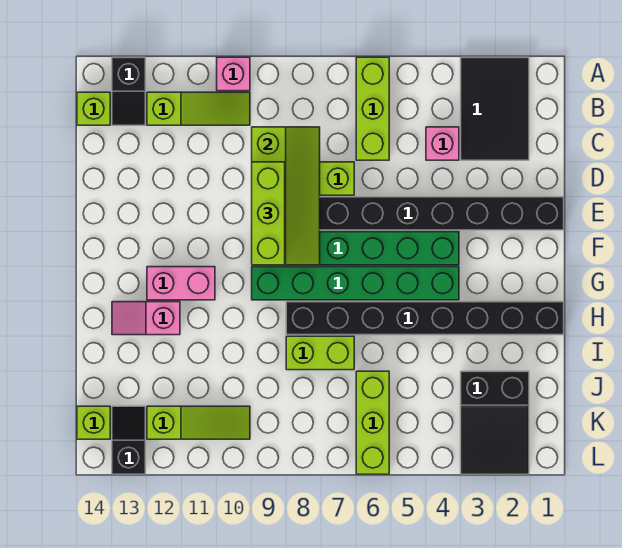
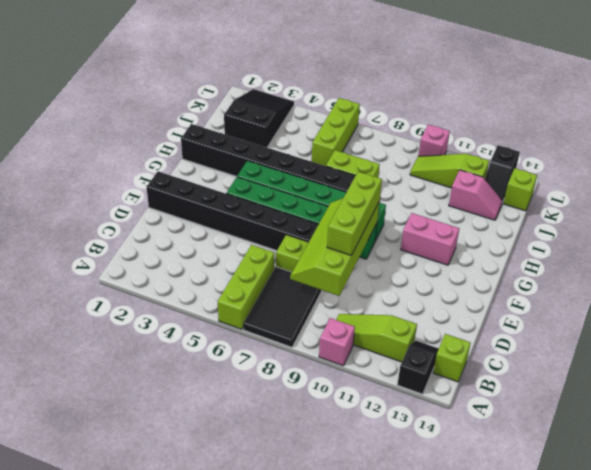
black tile A2:C3 level 1 -> black tile A7:C8 level 1
pink brick C4 level 1 -> pink brick L10 level 1
pink slope H12:H13 level 1 top 12 -> pink slope J12:J13 level 1 top 12

